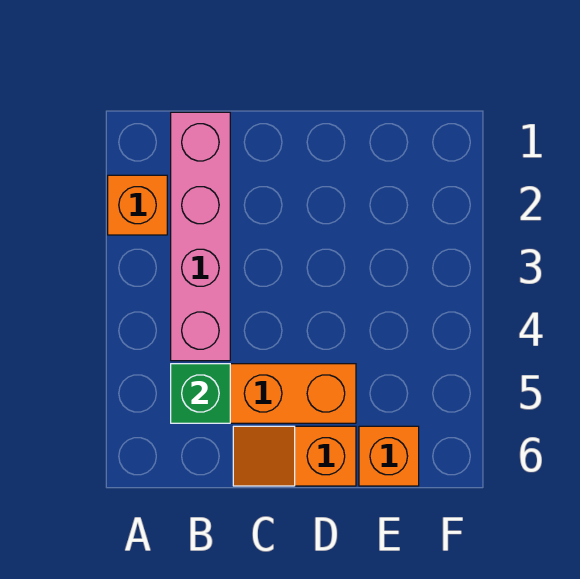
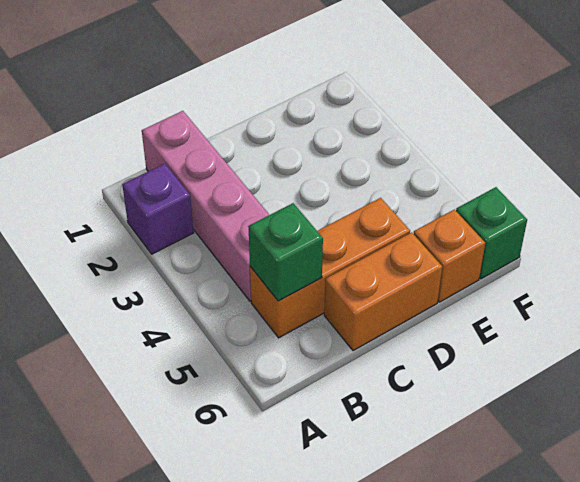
orange brick A2 level 1 -> purple brick A2 level 1
orange slope C6:D6 level 1 top D -> orange brick C6:D6 level 1
none -> green brick F6 level 1

